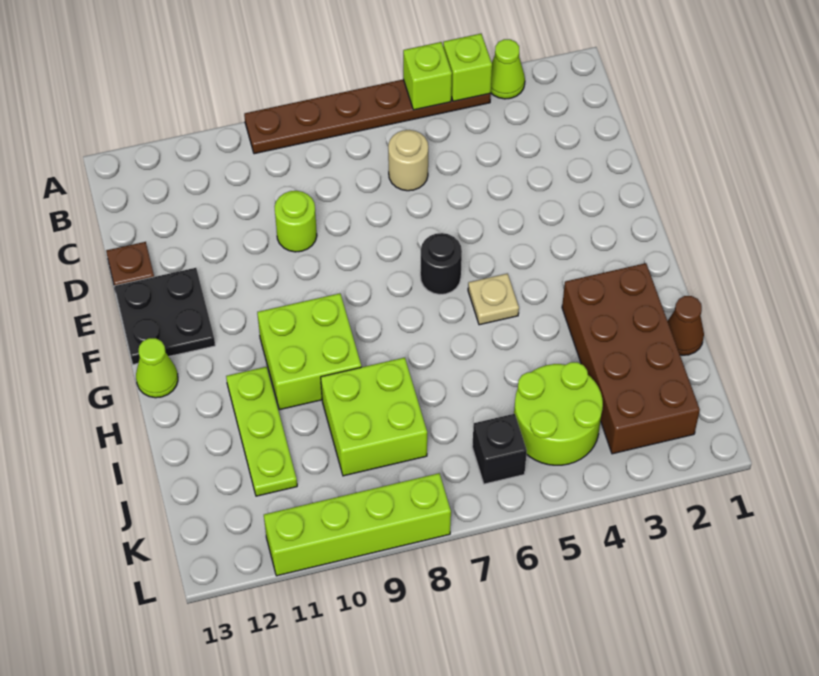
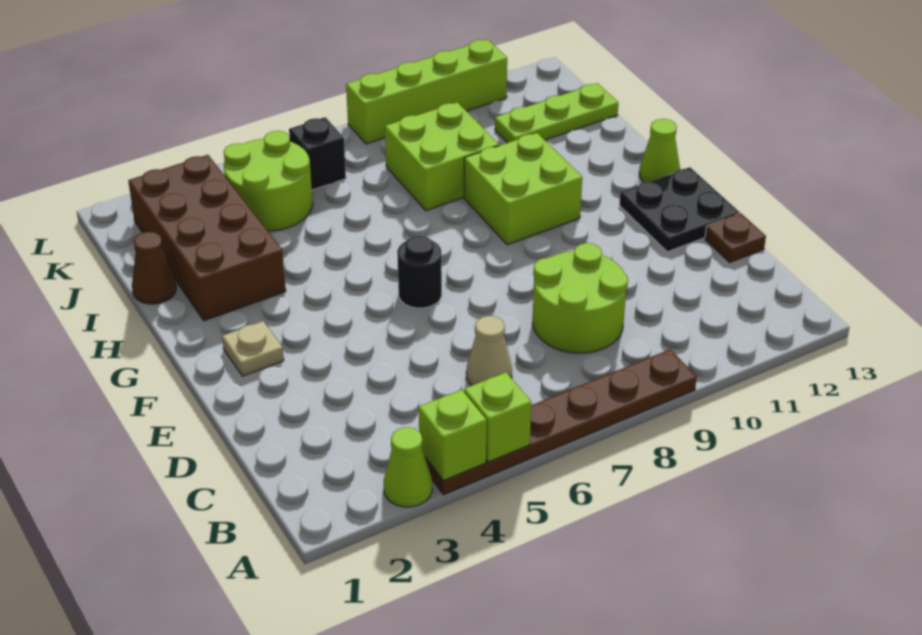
tan round brick C6 level 1 -> tan cone C6 level 1
lime round brick D9 level 1 -> lime round brick C8:D9 level 1
tan plate G5 level 1 -> tan plate F2 level 1
lime plate H11:J11 level 1 -> lime plate J11:J13 level 1

